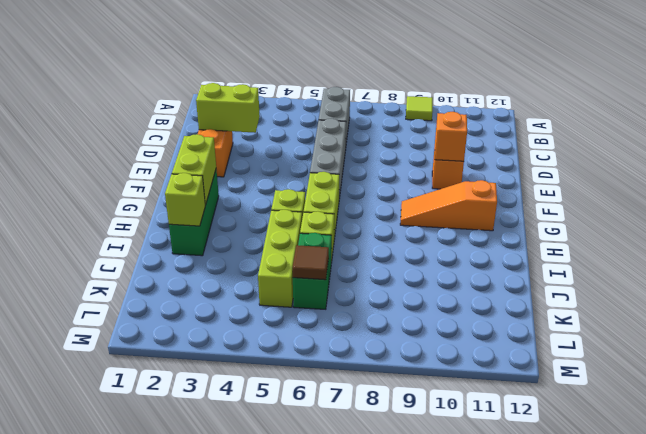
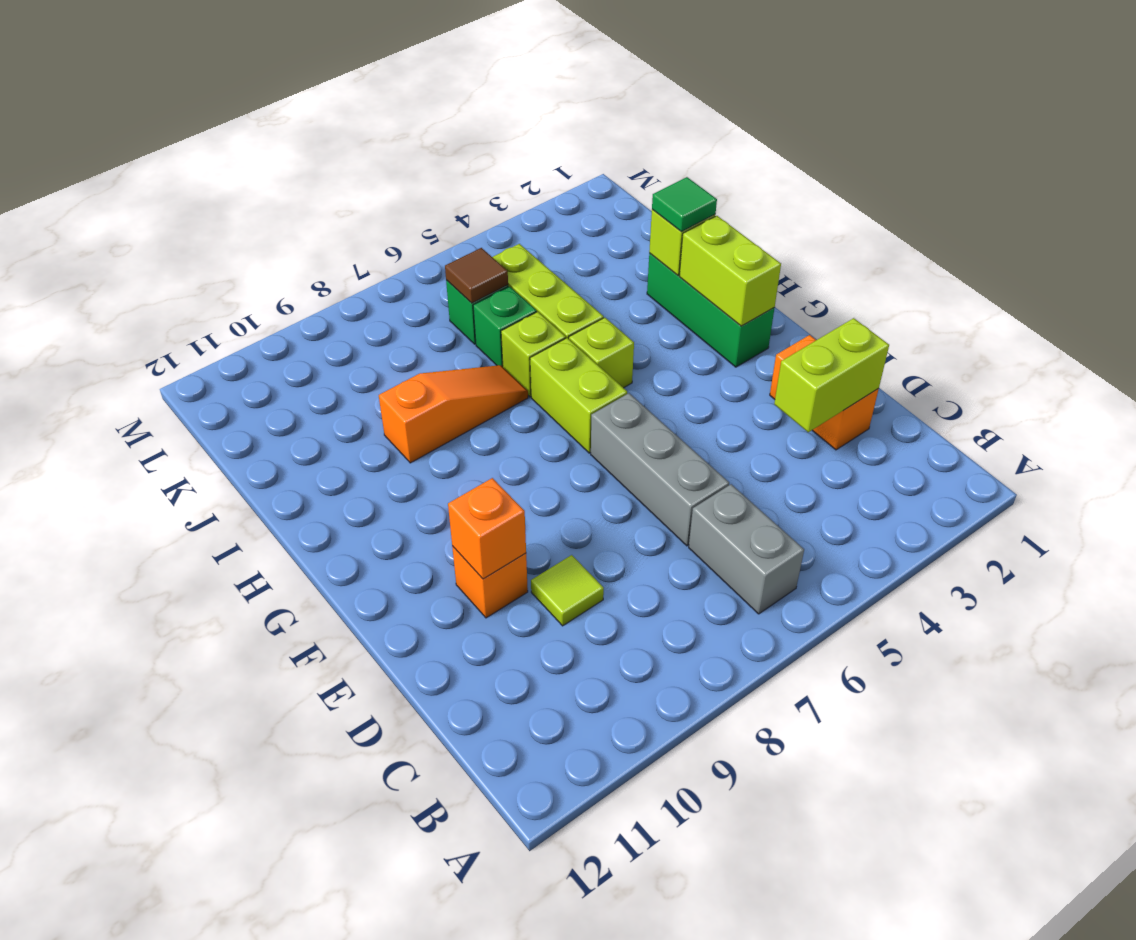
lime tile A9 level 1 -> lime tile D9 level 1
orange slope G9:G11 level 1 top 11 -> orange slope I7:I9 level 1 top 9
none -> green tile I2 level 3

